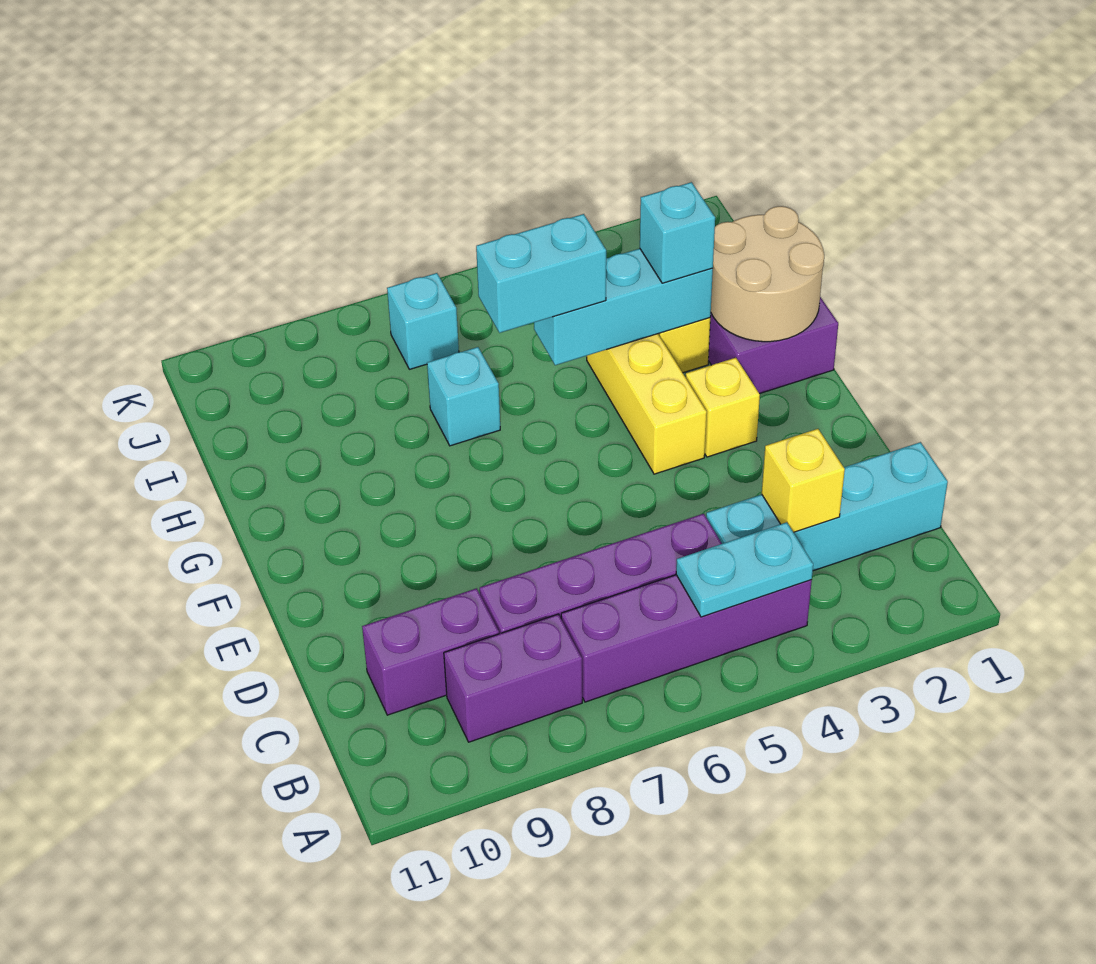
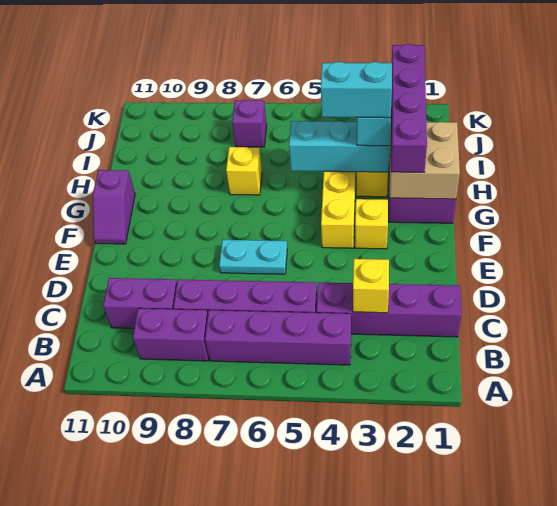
cyan plate B4:B5 level 2 -> cyan plate E6:E7 level 1
cyan brick C1:C4 level 1 -> purple brick C1:C4 level 1
none -> purple slope F11:G11 level 1 top G
tan round brick G1:H2 level 2 -> tan brick G1:H2 level 2
none -> purple brick G2:J2 level 3
cyan brick H5:H6 level 3 -> cyan brick H3:H4 level 4
cyan brick H7 level 1 -> yellow brick H7 level 1
cyan brick J7 level 1 -> purple brick J7 level 1

